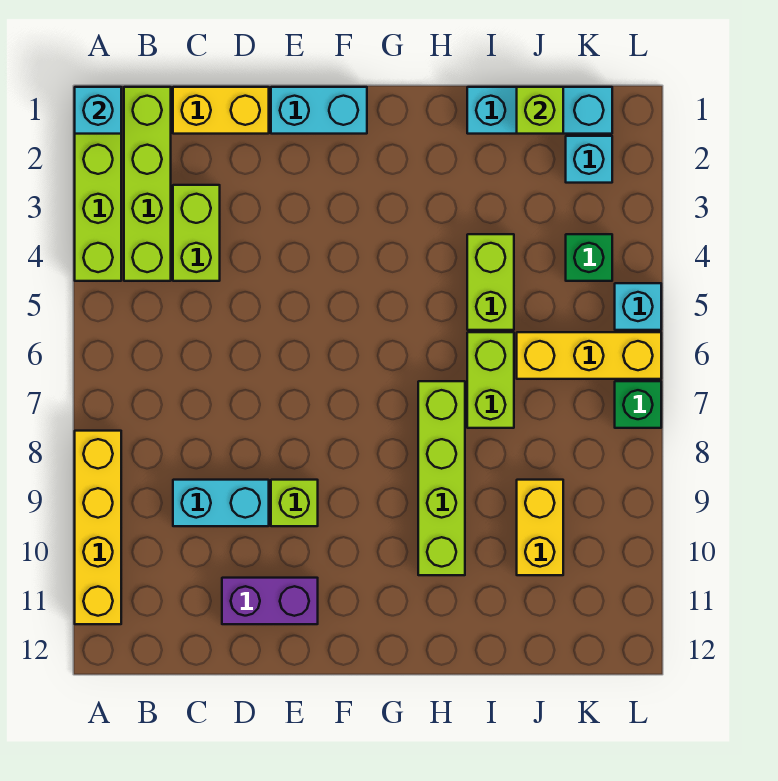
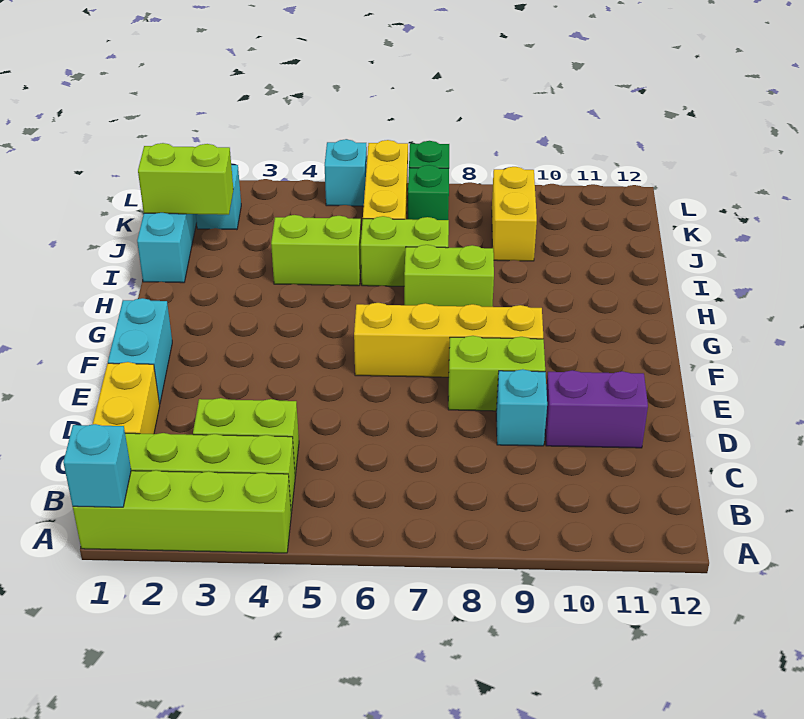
yellow brick A8:A11 level 1 -> yellow brick F6:F9 level 1
cyan brick C9:D9 level 1 -> cyan brick D9 level 1
purple brick D11:E11 level 1 -> purple brick D10:D11 level 1
lime brick E9 level 1 -> lime brick E8:E9 level 1
lime brick H7:H10 level 1 -> lime brick H7:H8 level 1
lime brick J1 level 2 -> lime brick J1:J2 level 2
yellow brick J9:J10 level 1 -> yellow brick J9:K9 level 1
green brick K4 level 1 -> green brick K7 level 1

